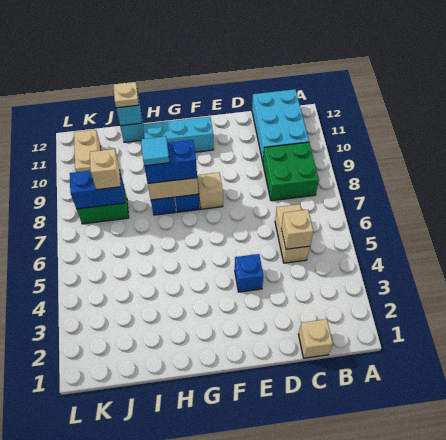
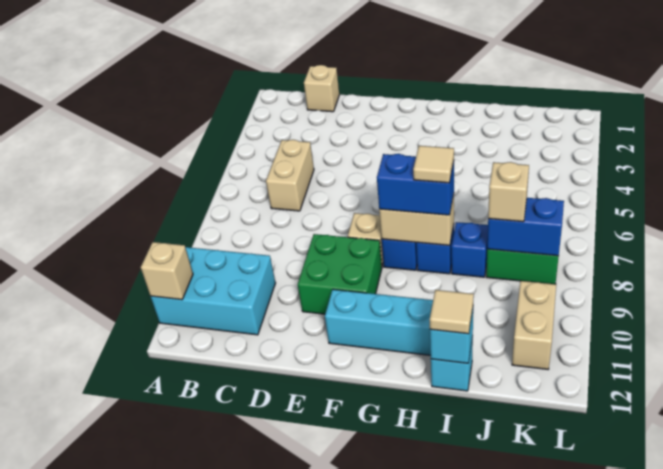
green brick B8:C9 level 1 -> green brick E9:F10 level 1
cyan brick B10:C12 level 1 -> cyan brick A10:C11 level 1
tan brick C5 level 2 -> tan brick A11 level 2
blue brick E4 level 1 -> blue brick I8 level 1
cyan tile H8 level 4 -> tan tile H8 level 4
tan plate I12 level 3 -> tan tile I12 level 3

